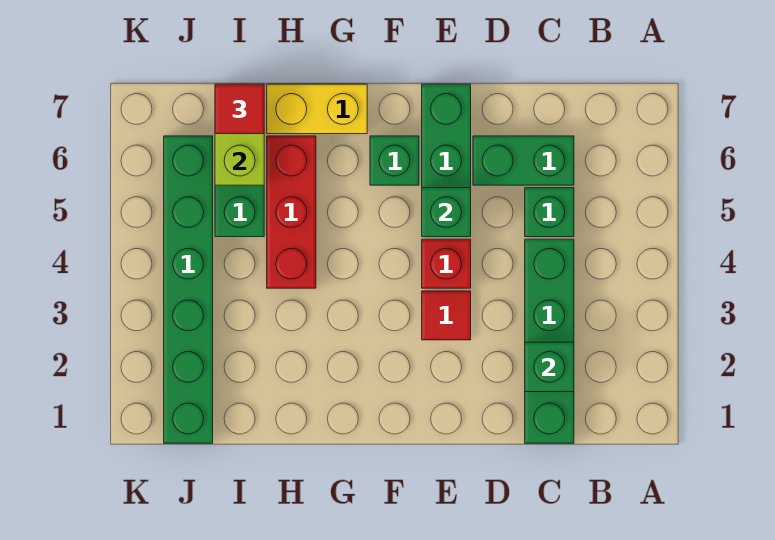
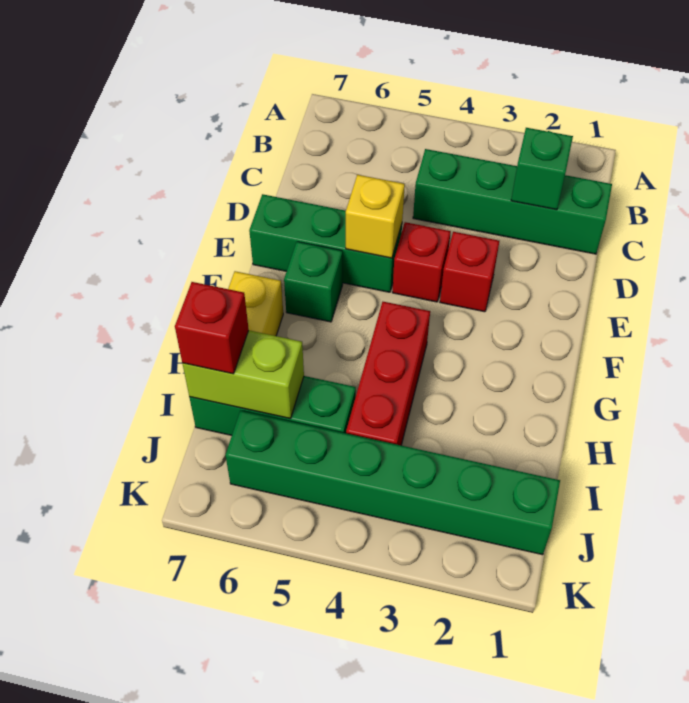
green brick C5 level 1 -> none
green brick C6:D6 level 1 -> none
red tile E3 level 1 -> red brick E3 level 1
green brick E5 level 2 -> yellow brick E5 level 2
red brick H4:H6 level 1 -> red brick G4:I4 level 1
red tile I7 level 3 -> red brick I7 level 3

